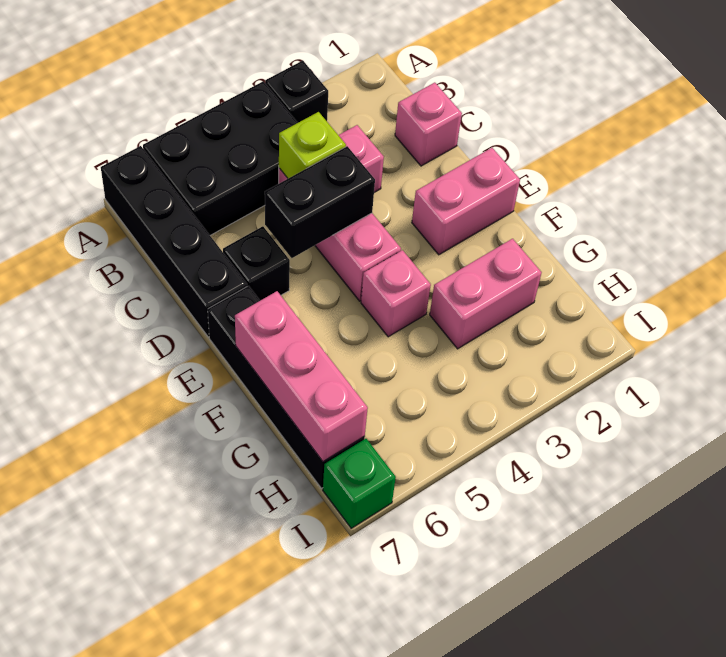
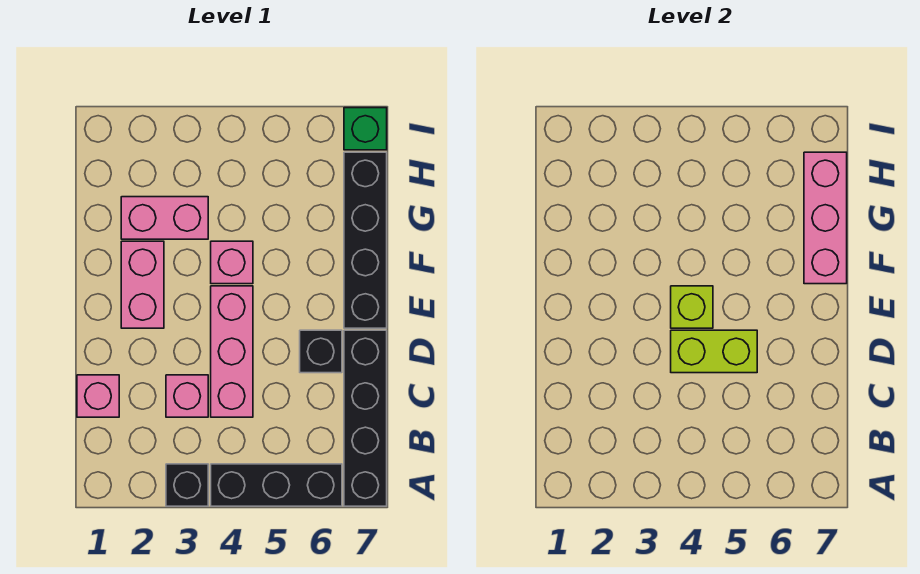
black brick A4:B6 level 1 -> black brick A4:A6 level 1
lime brick C4 level 2 -> lime brick E4 level 2
black brick D4:D5 level 2 -> lime brick D4:D5 level 2
pink brick E1:E2 level 1 -> pink brick E2:F2 level 1

